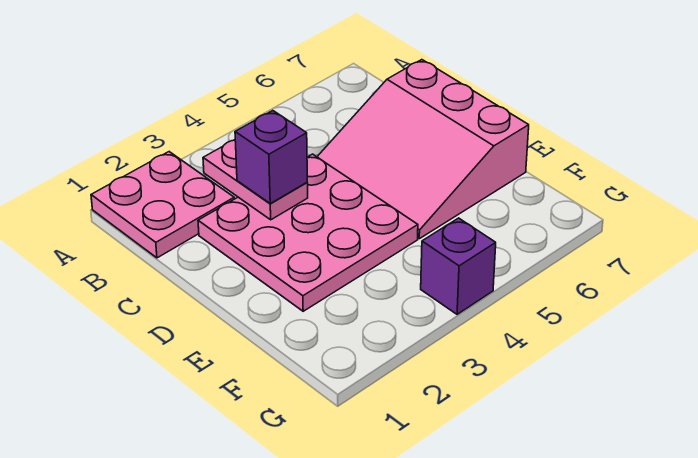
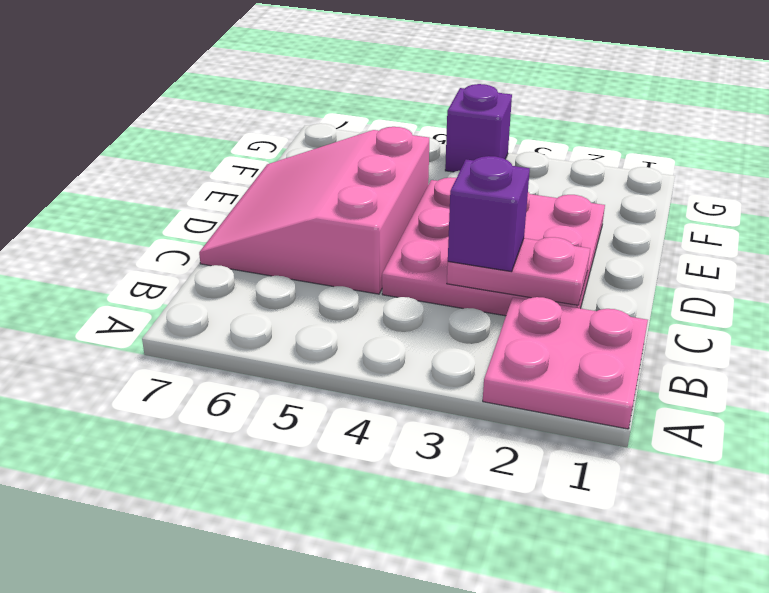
pink plate B3:C3 level 2 -> pink plate C2:C3 level 2
pink slope C5:E7 level 1 top 7 -> pink slope C5:E7 level 1 top 5

